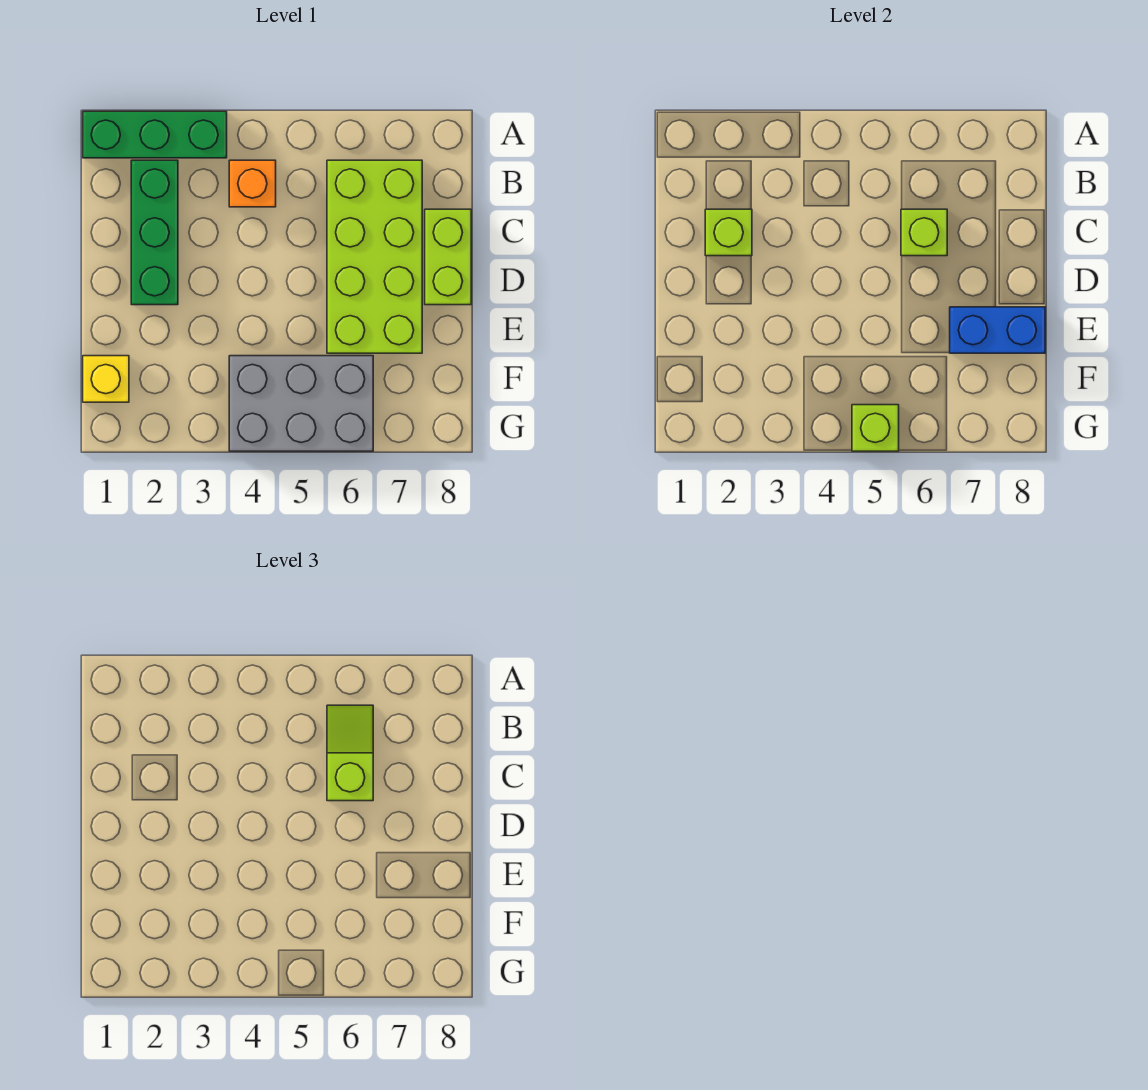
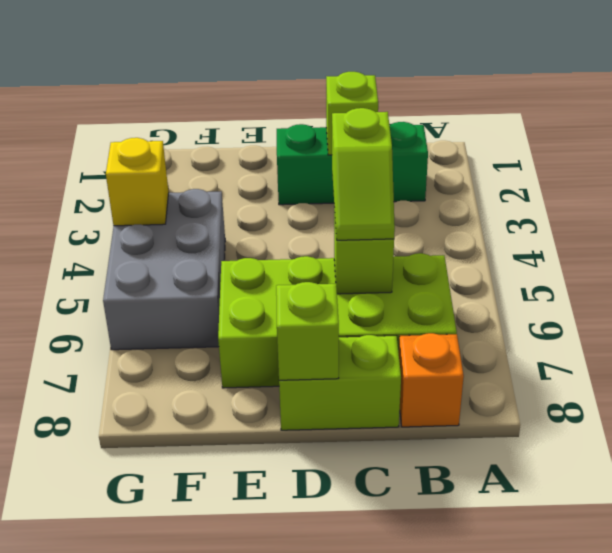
green brick A1:A3 level 1 -> none
orange brick B4 level 1 -> orange brick B8 level 1
lime slope B6:C6 level 3 top C -> lime slope C5:C6 level 3 top 5
blue brick E7:E8 level 2 -> none
yellow brick F1 level 1 -> yellow brick G4 level 2
lime brick G5 level 2 -> lime brick D8 level 2

